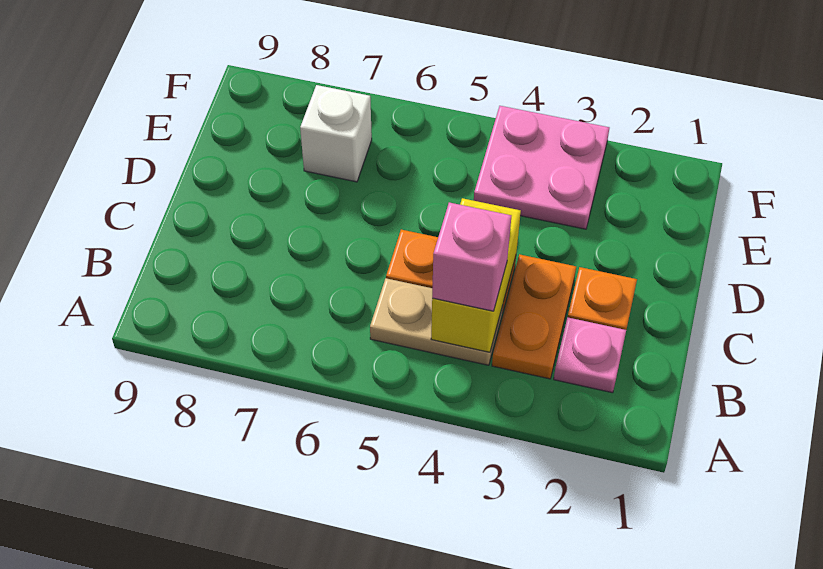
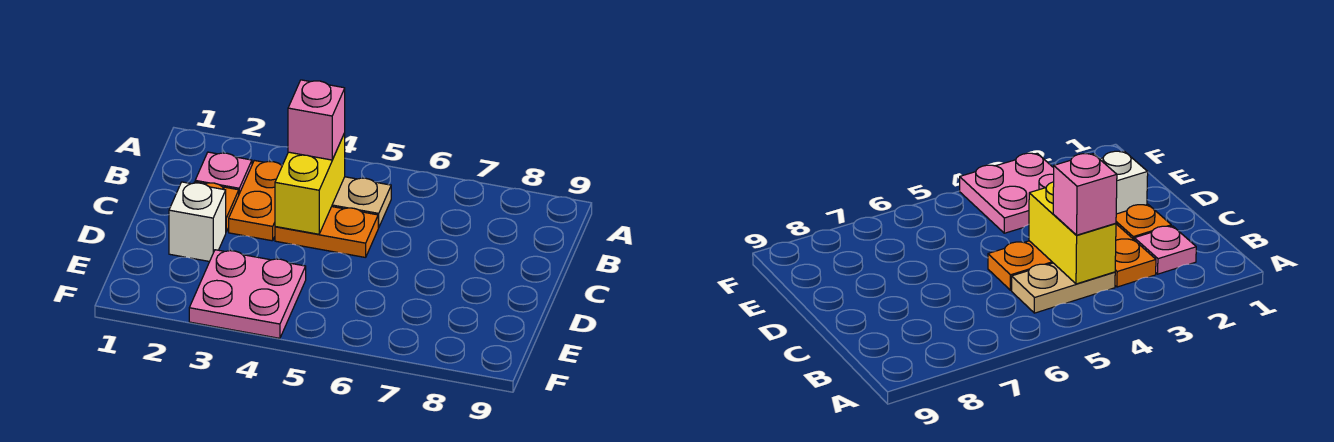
white brick E7 level 1 -> white brick D2 level 1

